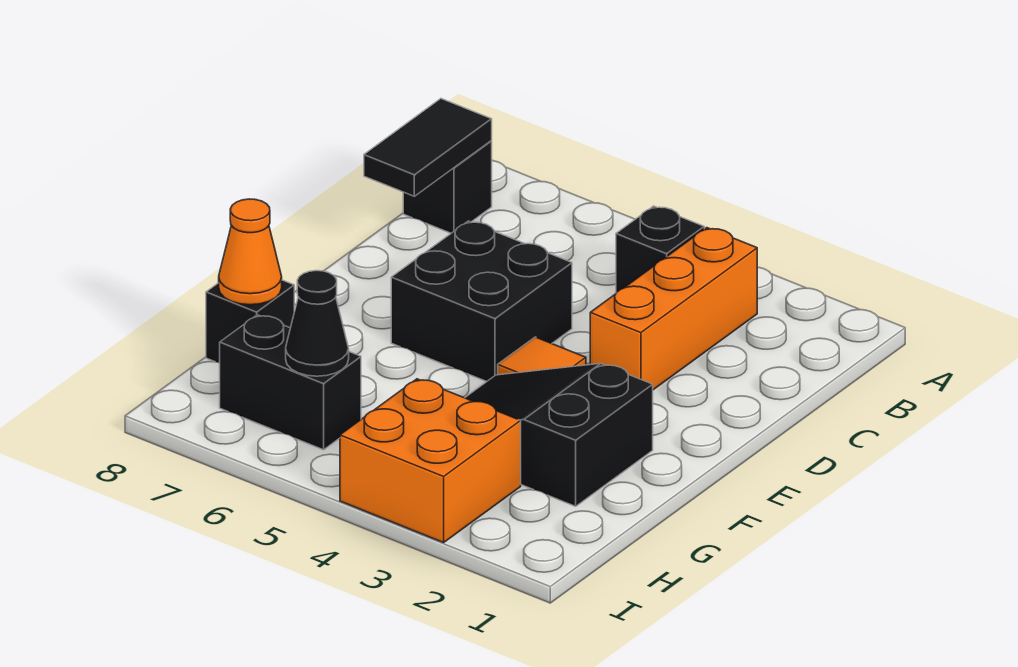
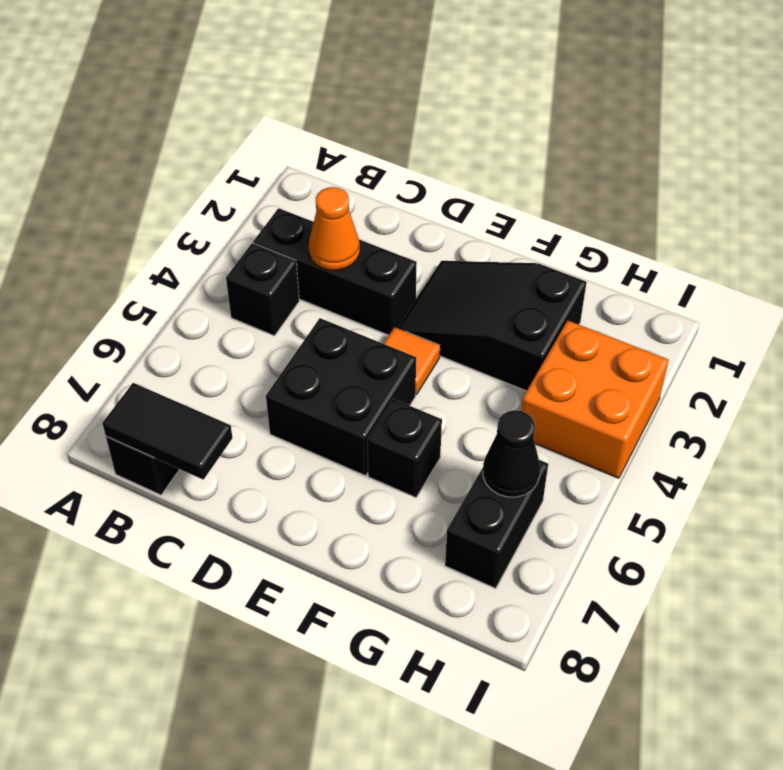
orange brick B3:D3 level 1 -> black brick B3:D3 level 1
black slope F2:G4 level 1 top 2 -> black slope E2:G3 level 1 top G
black brick G8 level 1 -> black brick F6 level 1
orange cone G8 level 2 -> orange cone C3 level 2

